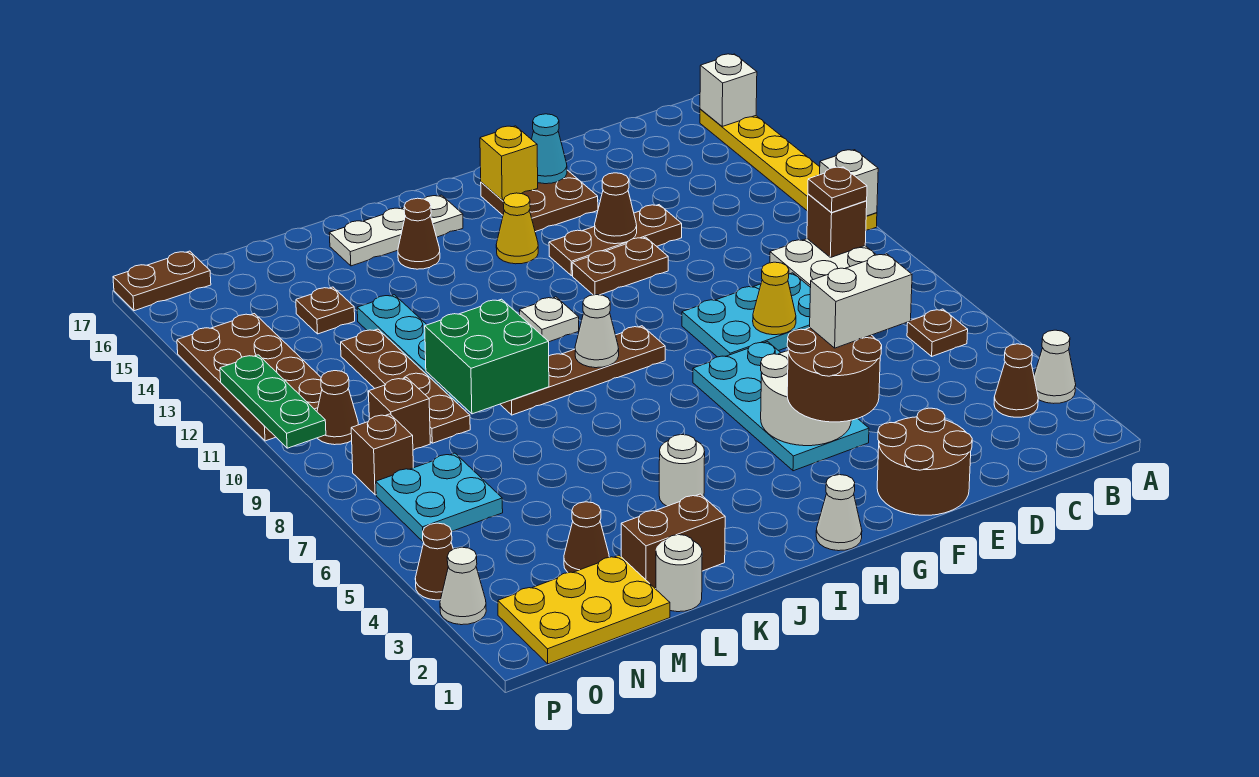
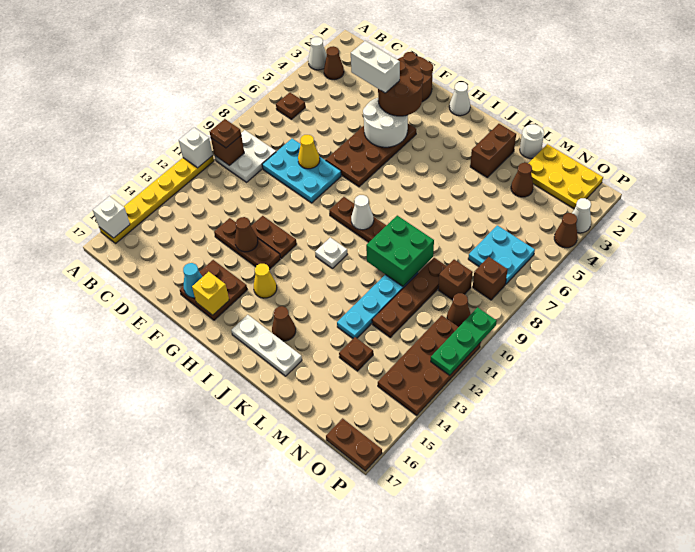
cyan plate F4:G7 level 1 -> brown plate F4:G7 level 1
white round brick J4 level 1 -> none
brown brick K2:L2 level 1 -> brown brick K2:K3 level 1

